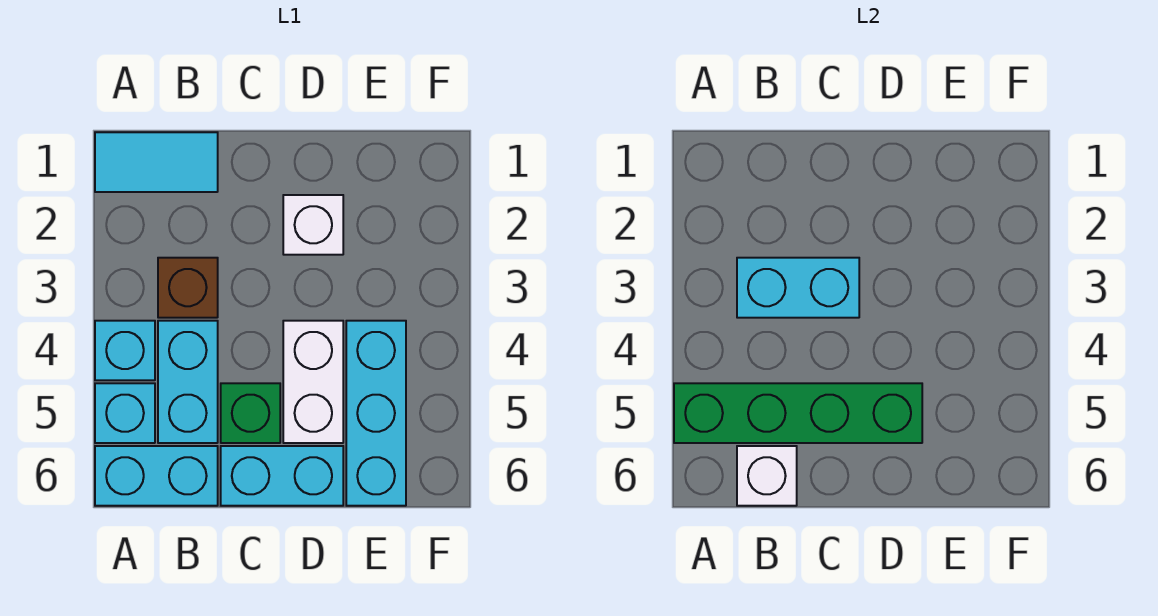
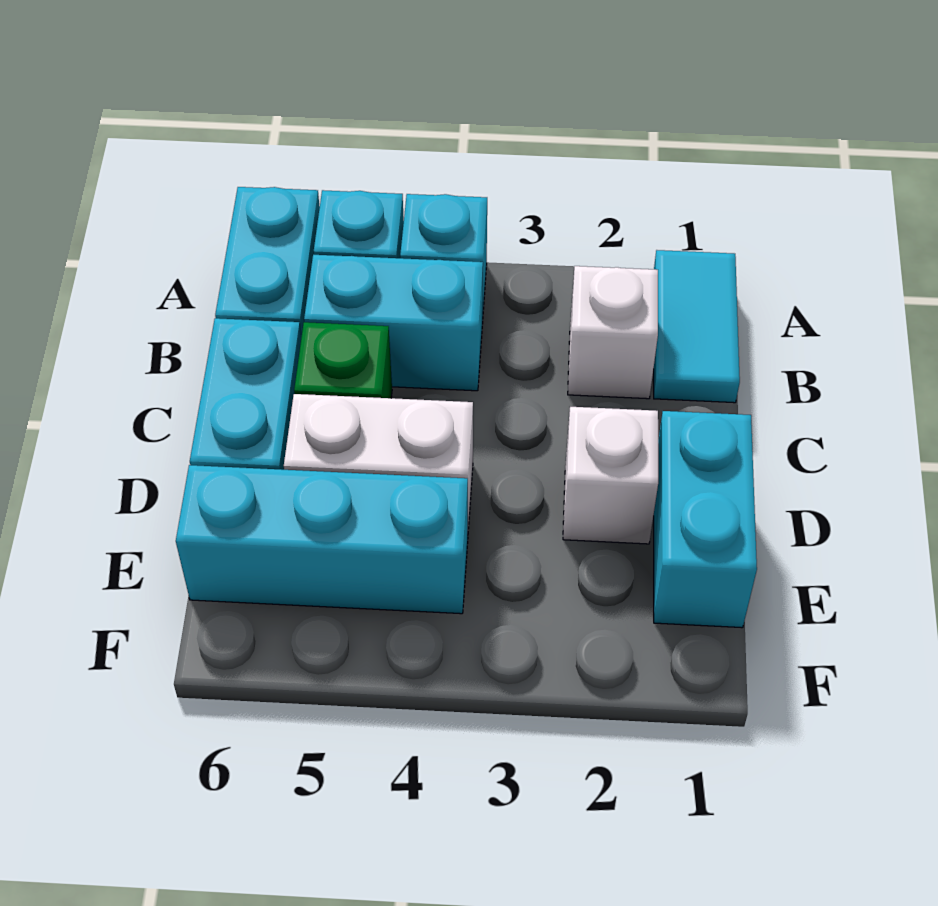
green brick A5:D5 level 2 -> none
brown brick B3 level 1 -> none
cyan brick B3:C3 level 2 -> cyan brick D1:E1 level 1
white brick B6 level 2 -> white brick B2 level 1

